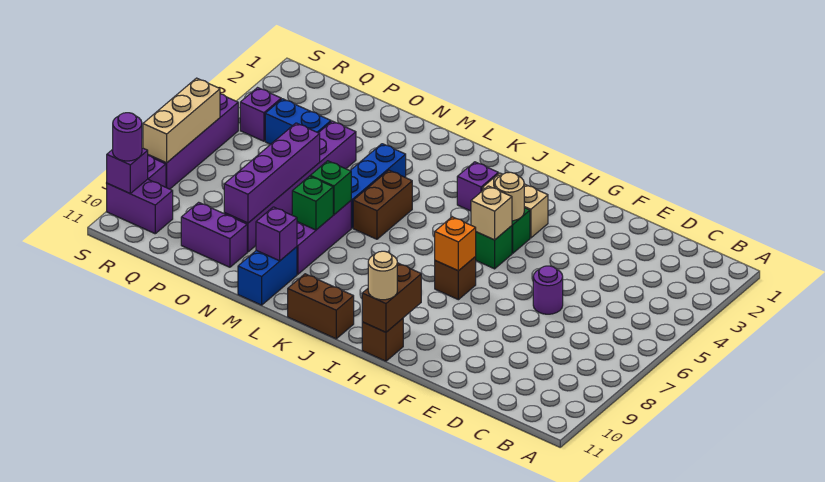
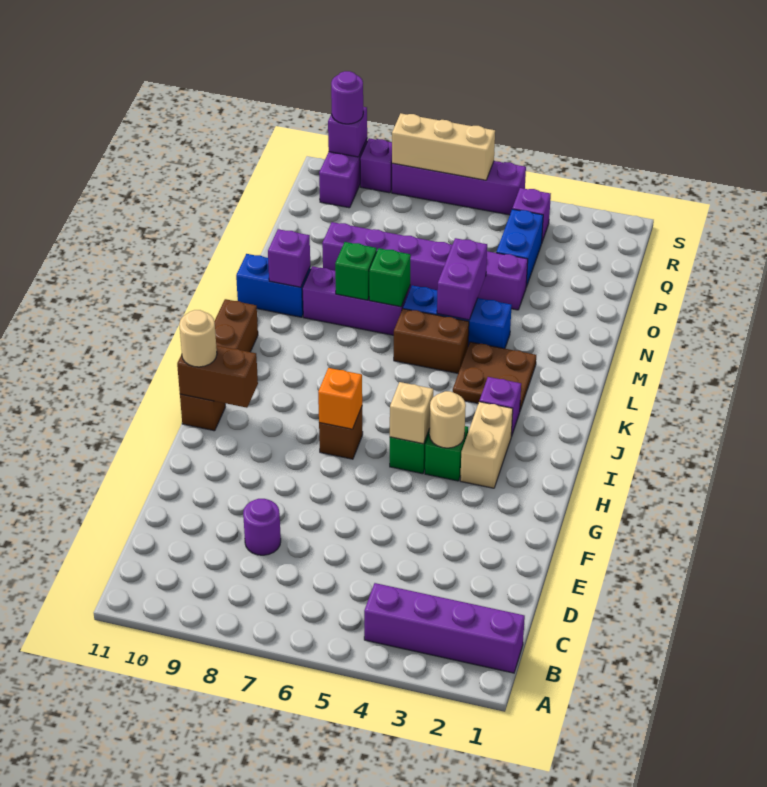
purple round brick E6 level 1 -> purple round brick D8 level 1
none -> brown plate K3:L4 level 1
purple brick O6:O9 level 2 -> purple brick B1:B4 level 1
purple brick O10:P10 level 1 -> purple brick M5:N5 level 2

